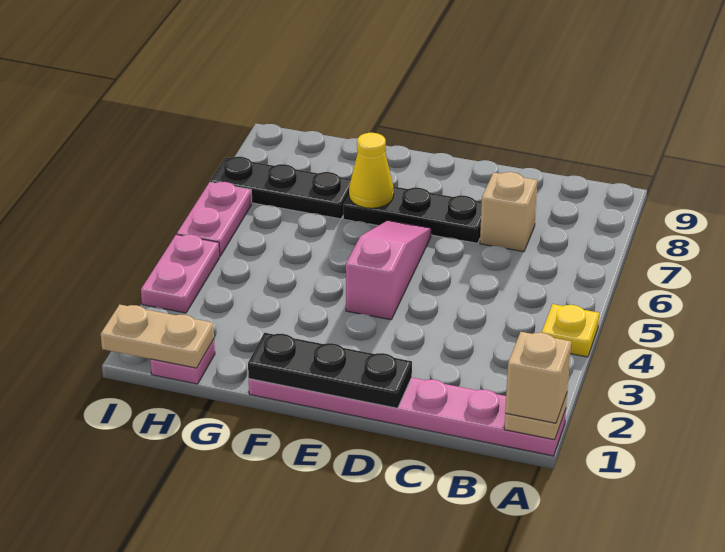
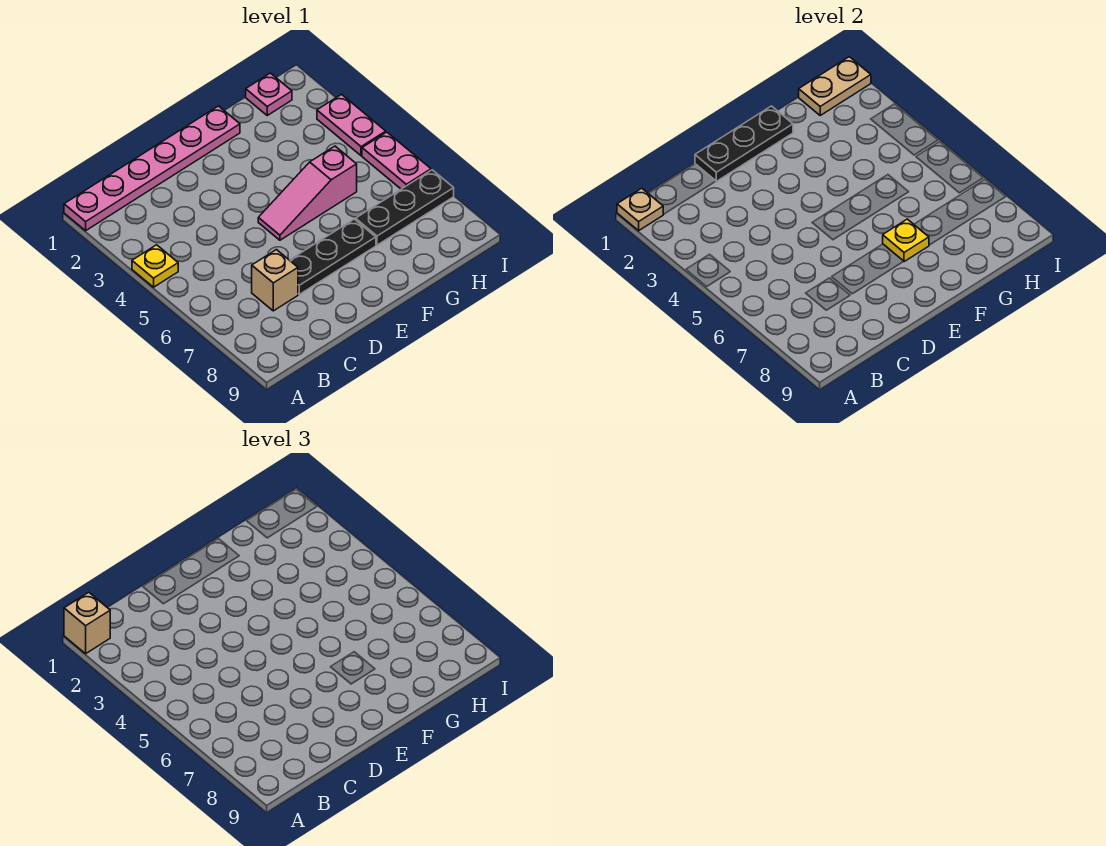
pink slope E4:E6 level 1 top 4 -> pink slope E5:G5 level 1 top G
yellow cone F7 level 2 -> yellow plate F7 level 2

